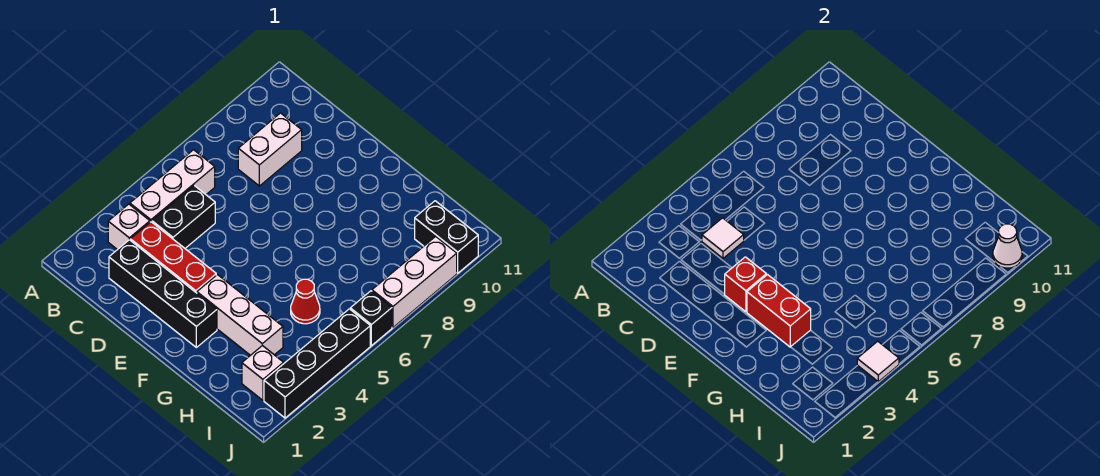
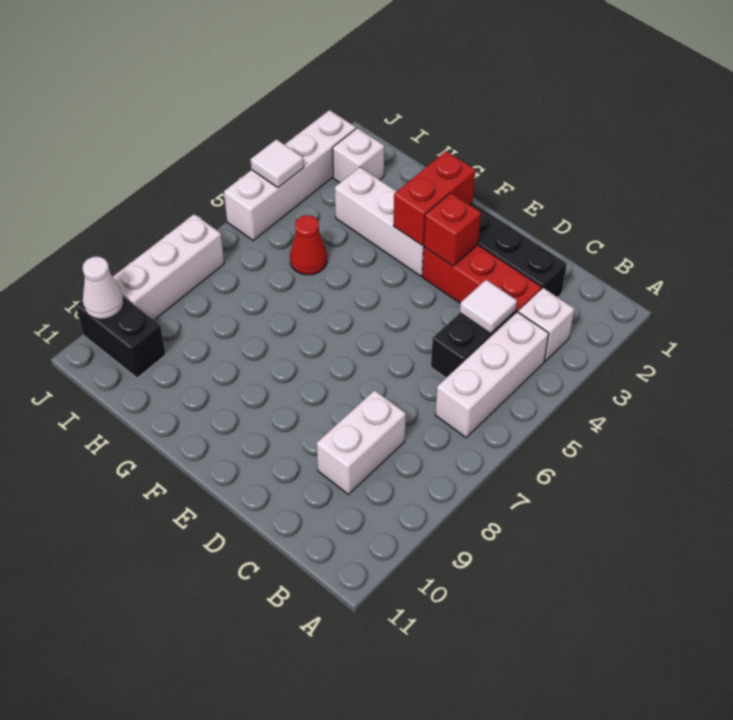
red brick F3:G3 level 2 -> red brick F2:F3 level 2
black brick J2:J5 level 1 -> white brick J2:J5 level 1
black brick J6 level 1 -> none

